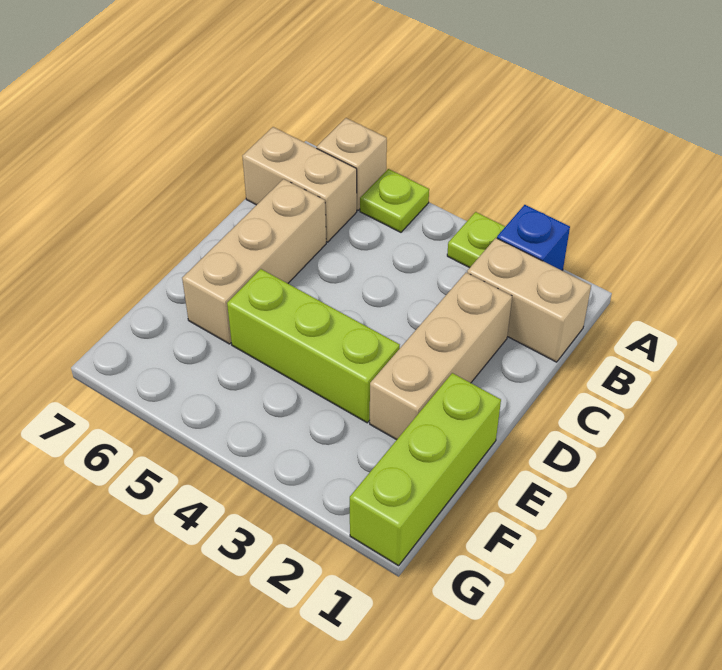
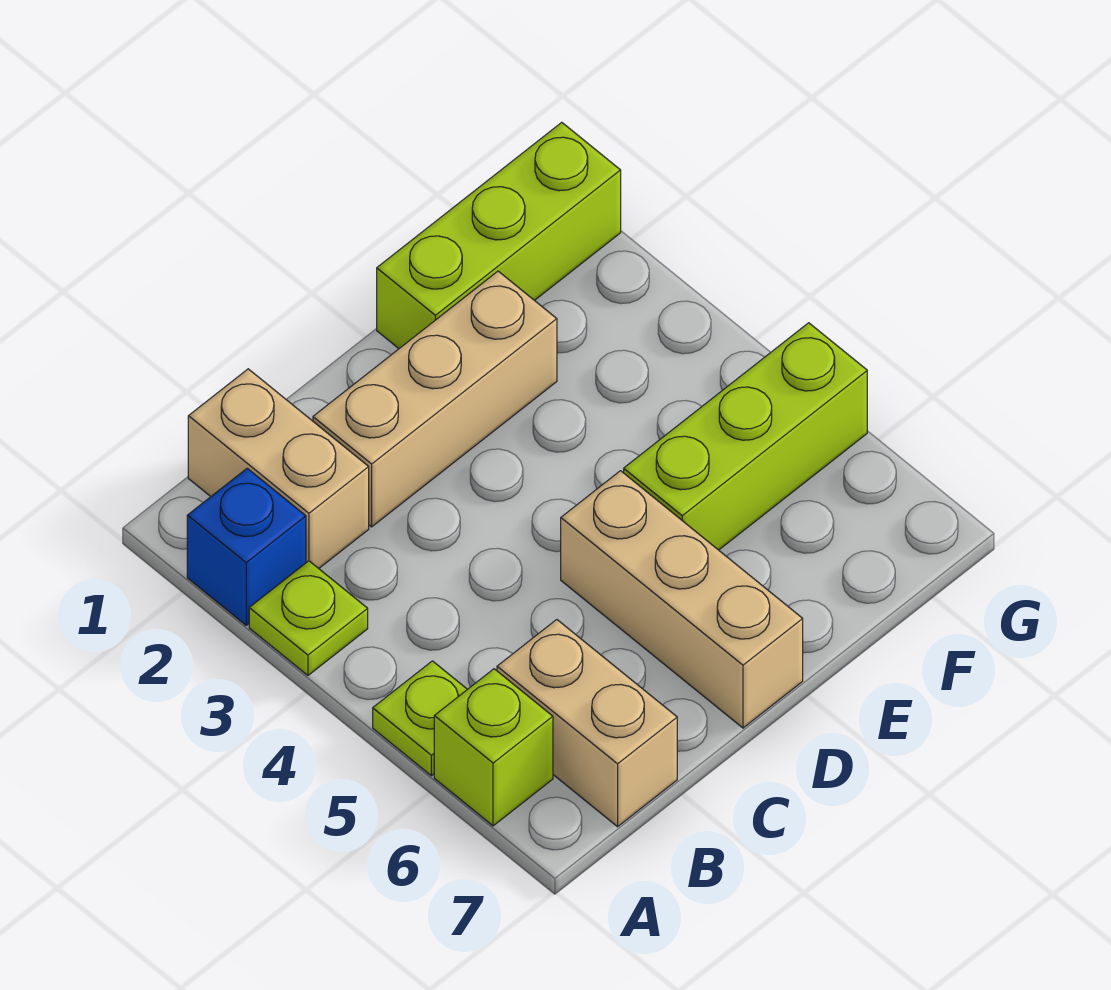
tan brick A6 level 1 -> lime brick A6 level 1
tan brick C6:E6 level 1 -> tan brick D5:D7 level 1
lime brick E3:E5 level 1 -> lime brick E5:G5 level 1

